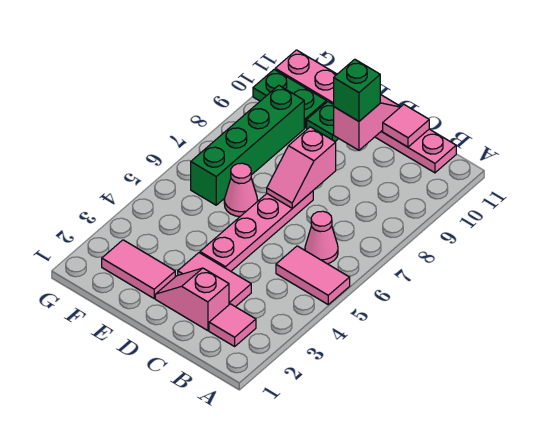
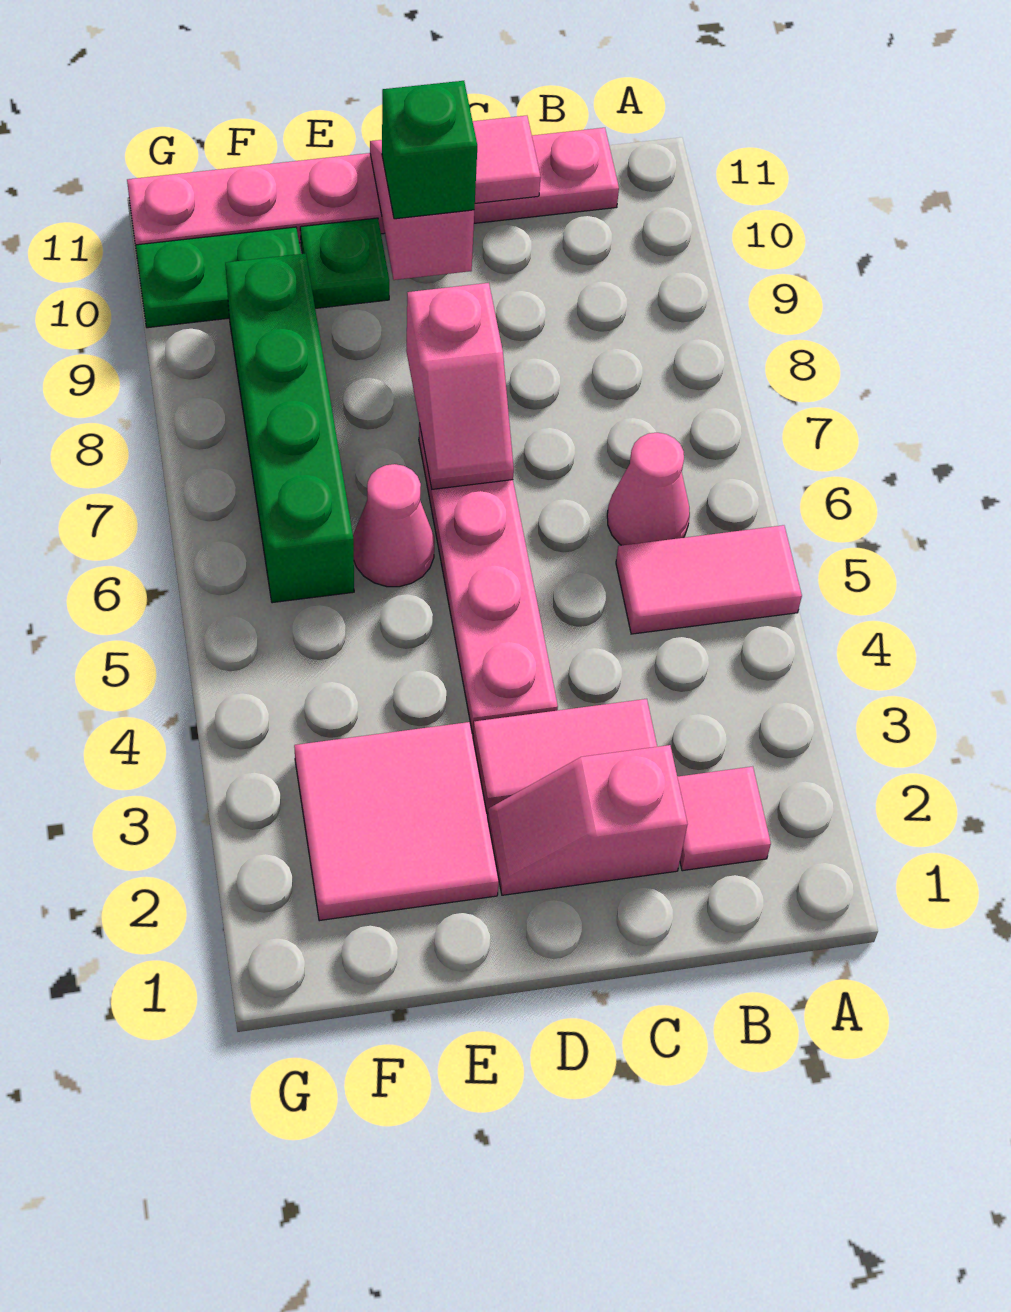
pink tile E2:F2 level 1 -> pink tile E2:F3 level 1

